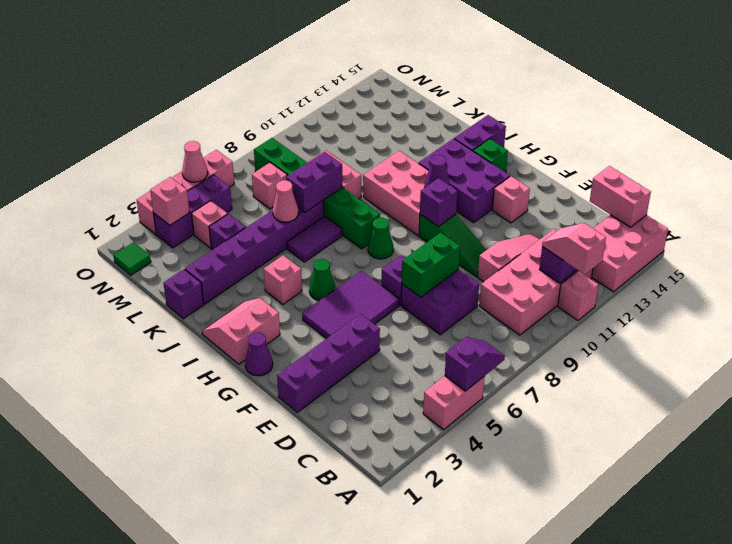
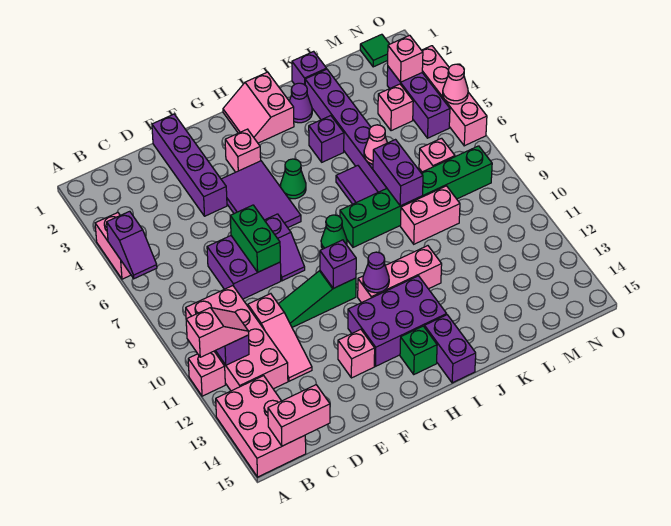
purple cone G1 level 1 -> purple cone J2 level 1
pink slope H1:I2 level 1 top H -> pink slope H1:I2 level 1 top I
pink brick H10:J11 level 1 -> pink brick H11:J11 level 1
pink brick I4 level 1 -> pink brick G3 level 1
purple brick L4 level 1 -> purple brick J4 level 1

